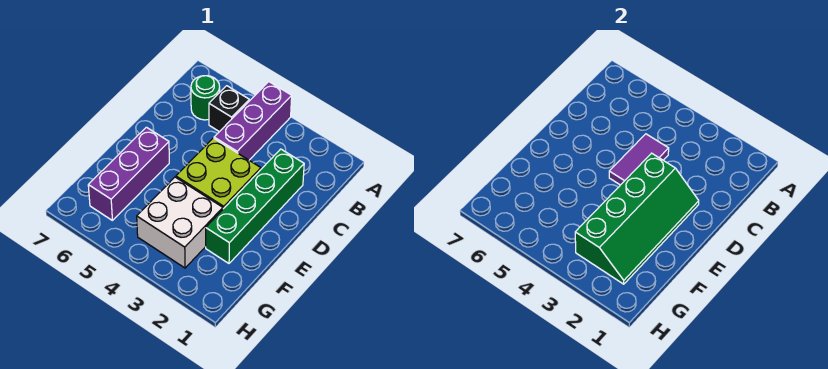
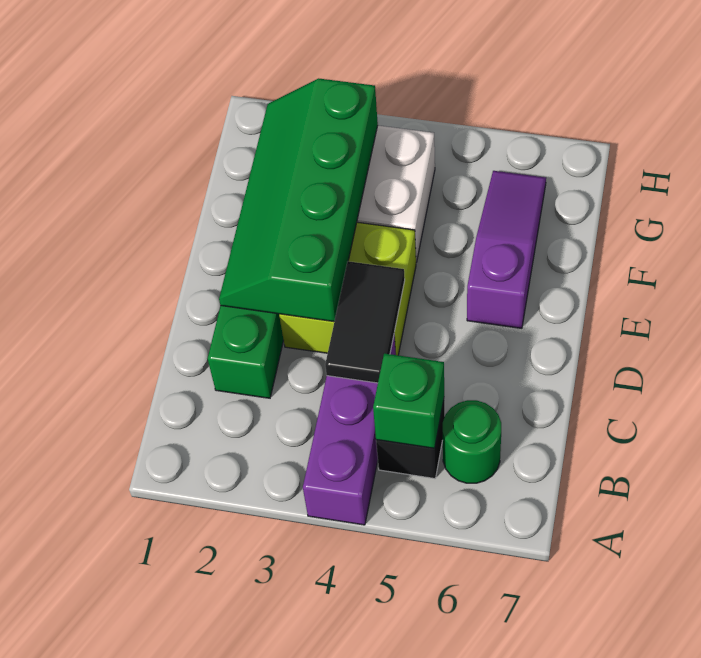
none -> green brick B5 level 2
purple tile C4:D4 level 2 -> black tile C4:D4 level 2
purple brick E6:G6 level 1 -> purple slope E6:G6 level 1 top E

